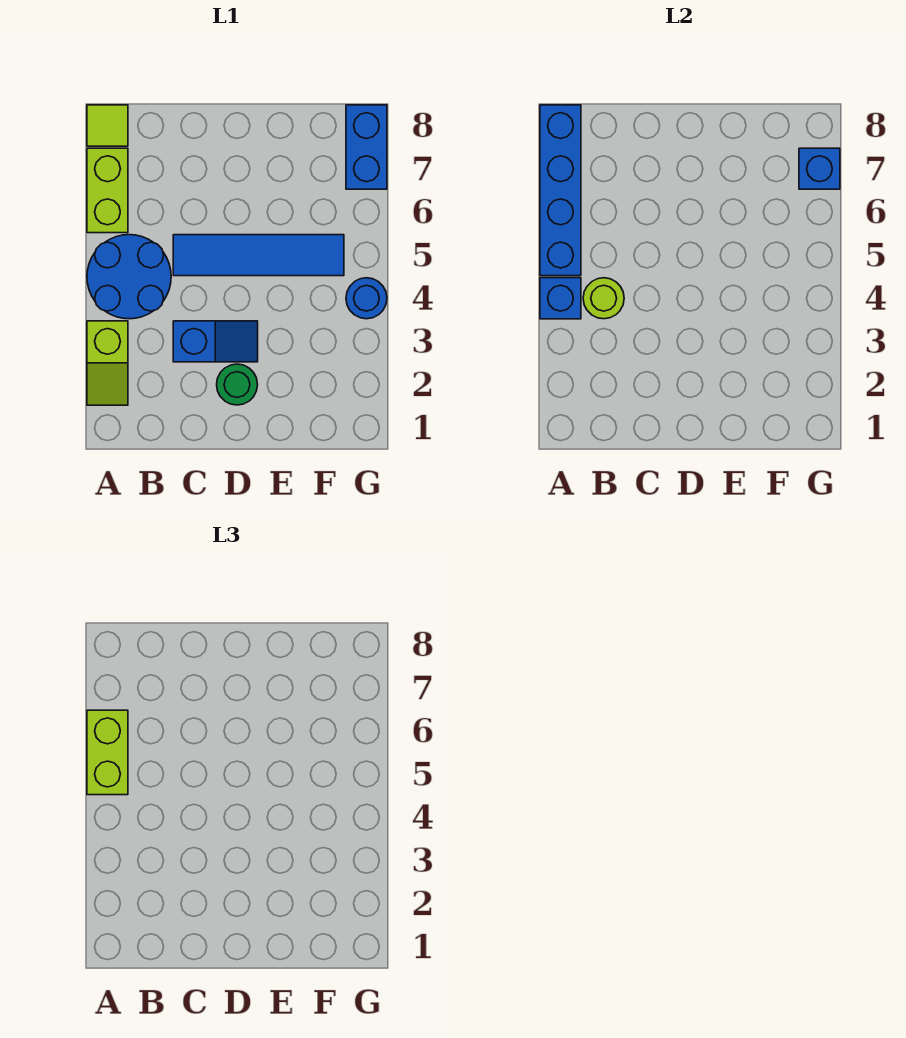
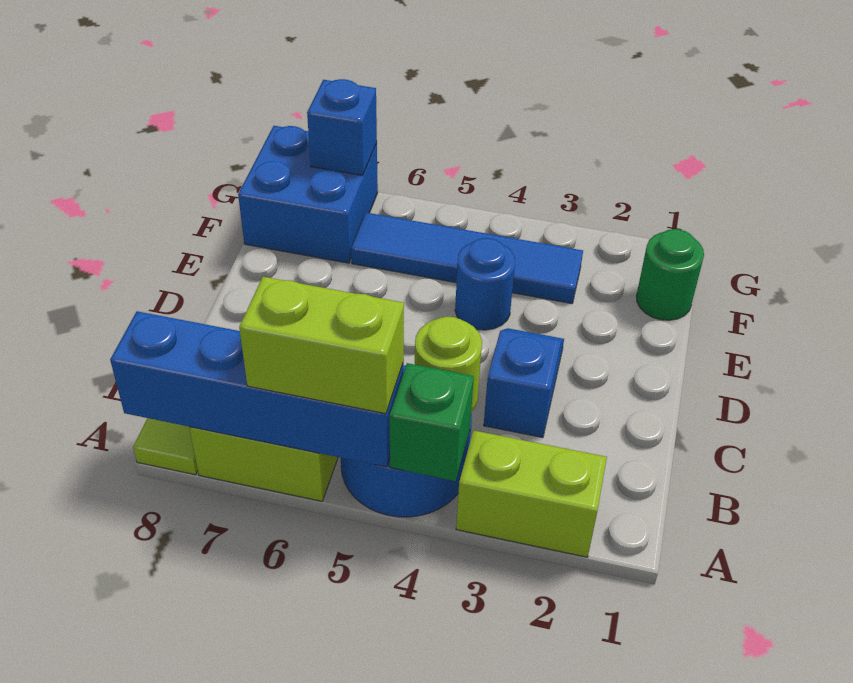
lime slope A2:A3 level 1 top 3 -> lime brick A2:A3 level 1
blue brick A4 level 2 -> green brick A4 level 2
blue tile C5:F5 level 1 -> blue tile F3:F6 level 1
green round brick D2 level 1 -> green round brick F1 level 1
blue round brick G4 level 1 -> blue round brick E4 level 1
blue brick G7:G8 level 1 -> blue brick F7:G8 level 1

